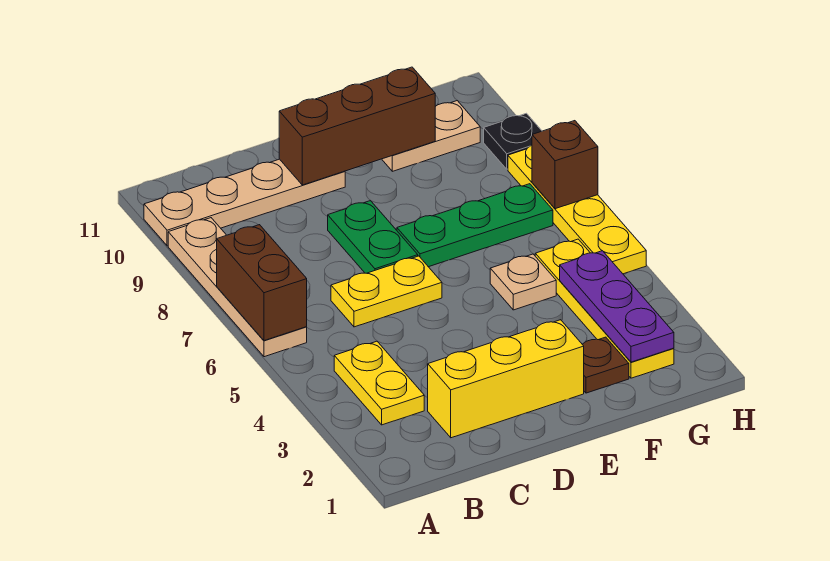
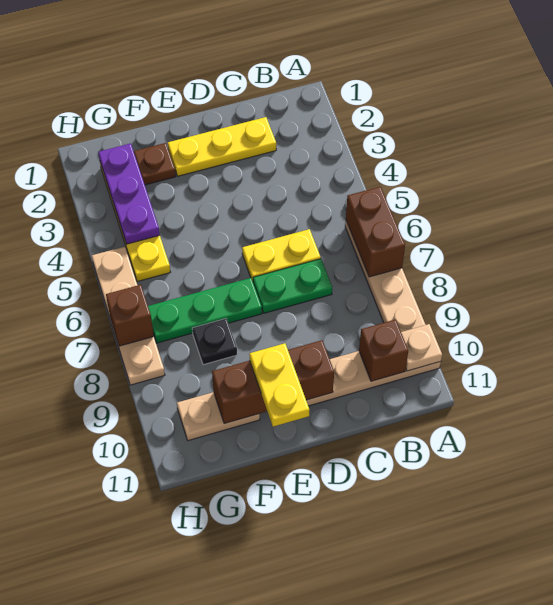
yellow plate B3:B4 level 1 -> yellow plate E10:E11 level 3
none -> brown brick B10 level 2
yellow brick C2:E2 level 1 -> yellow plate C2:E2 level 1
green plate D7:D8 level 1 -> green plate C7:D7 level 1
tan plate F5 level 1 -> tan plate A10 level 2
yellow plate H5:H8 level 1 -> tan plate H5:H8 level 1
black plate H9 level 1 -> black plate F8 level 1

